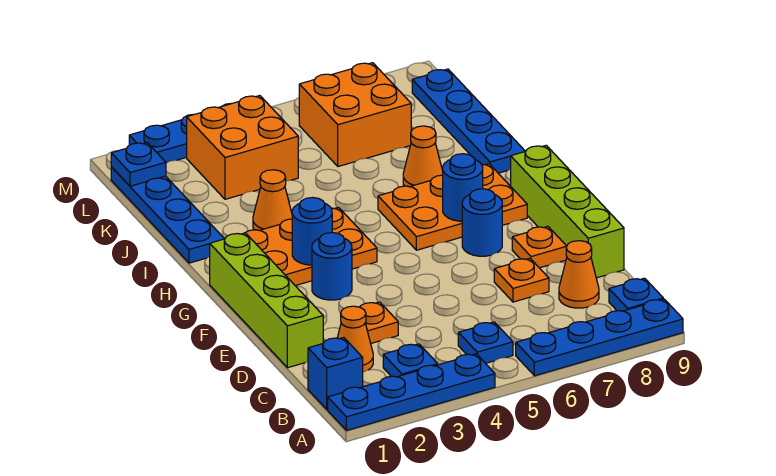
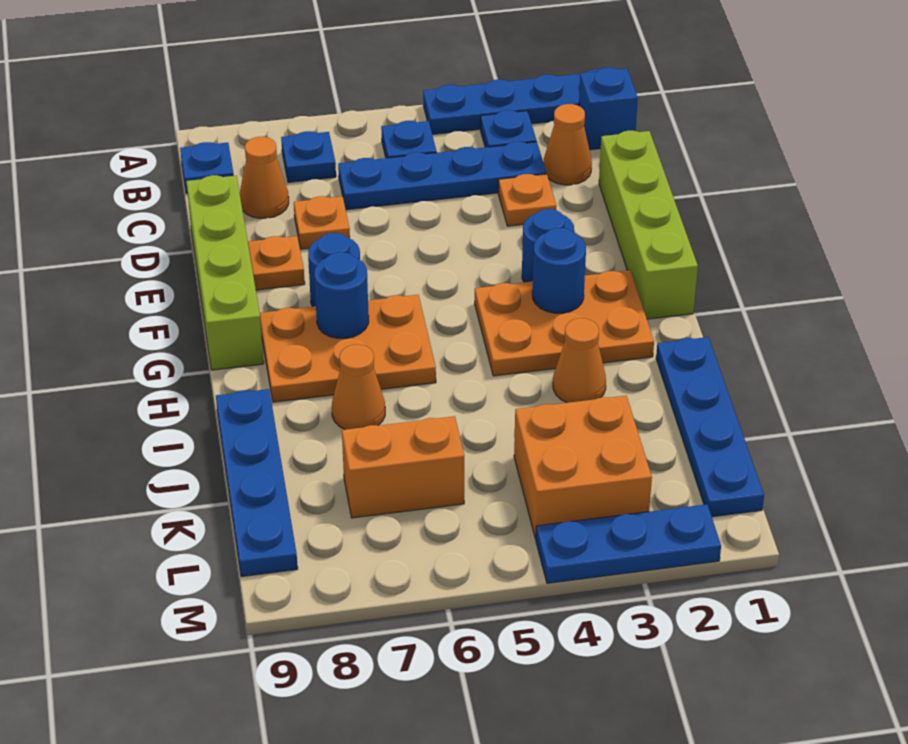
blue plate A6:A9 level 1 -> blue plate C3:C6 level 1
orange brick K6:L7 level 1 -> orange brick K6:K7 level 1
blue plate L1 level 2 -> blue plate B7 level 1

